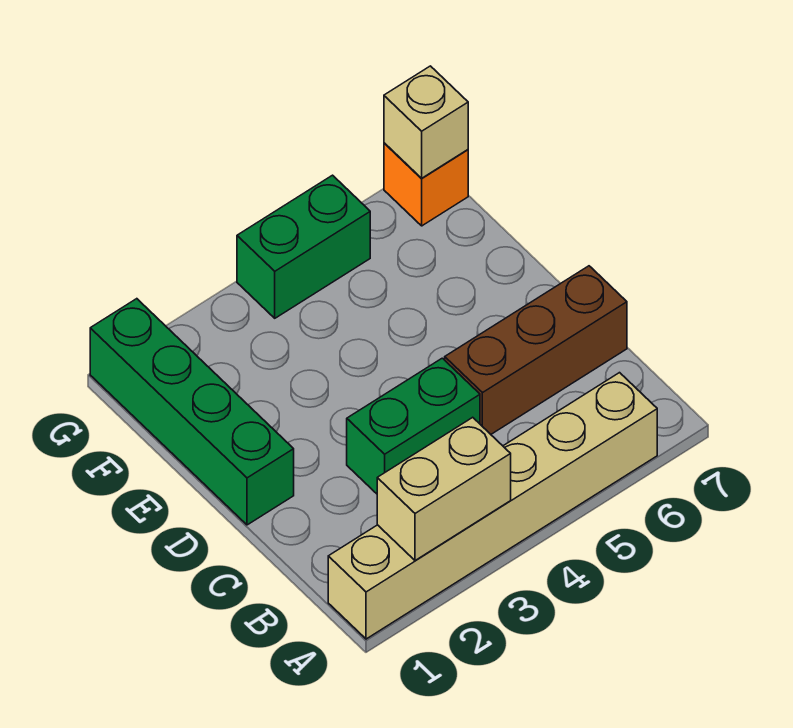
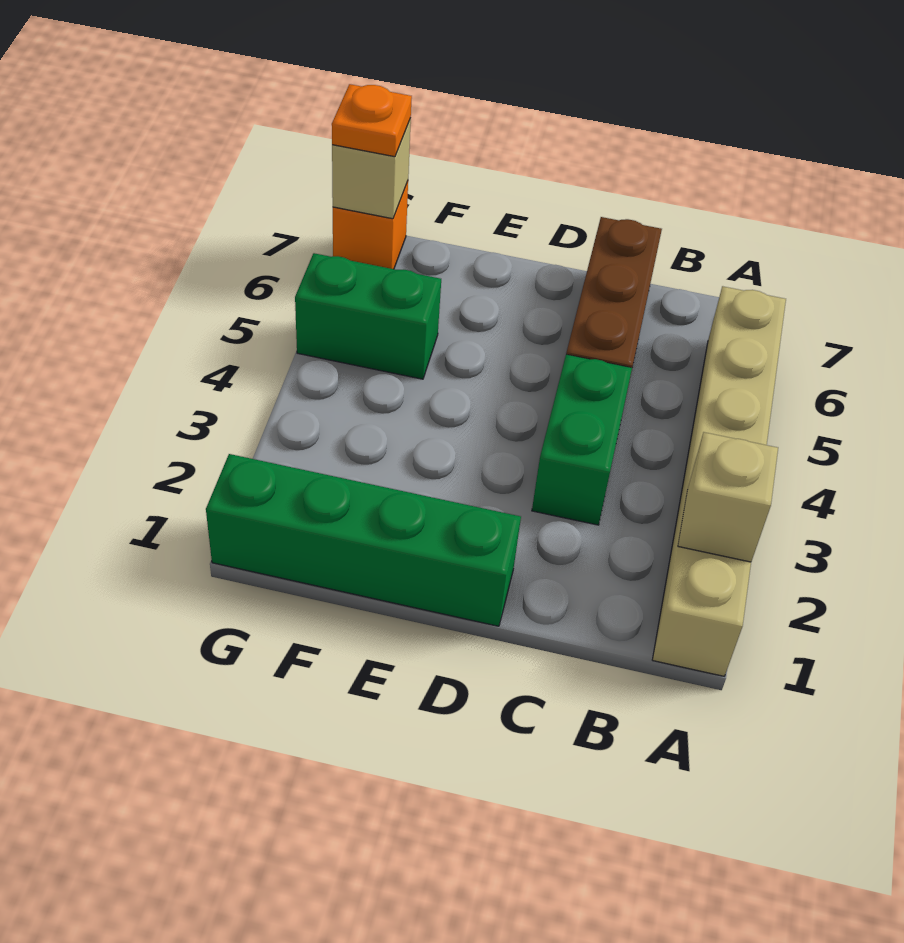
tan brick A2:A3 level 2 -> tan brick A2 level 2
green brick G4:G5 level 1 -> green brick F5:G5 level 1
none -> orange plate G7 level 3

